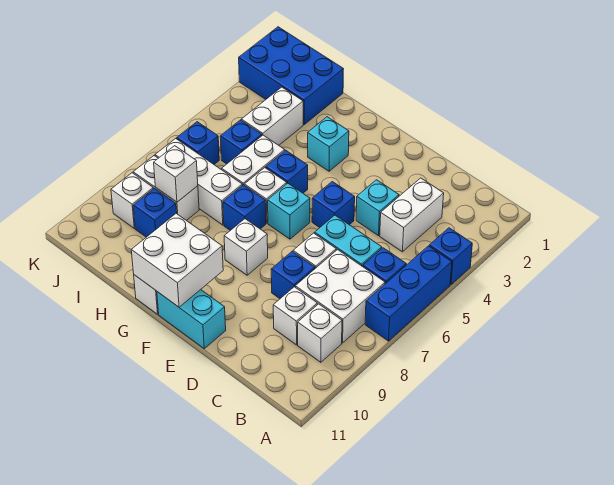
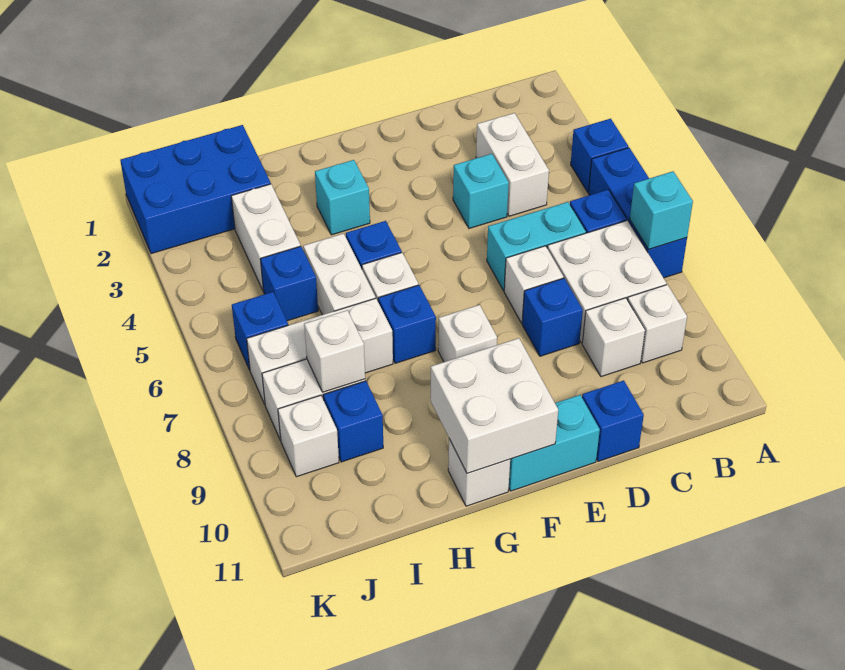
blue brick E5 level 1 -> blue brick D11 level 1
cyan brick F6 level 1 -> cyan brick A7 level 2

